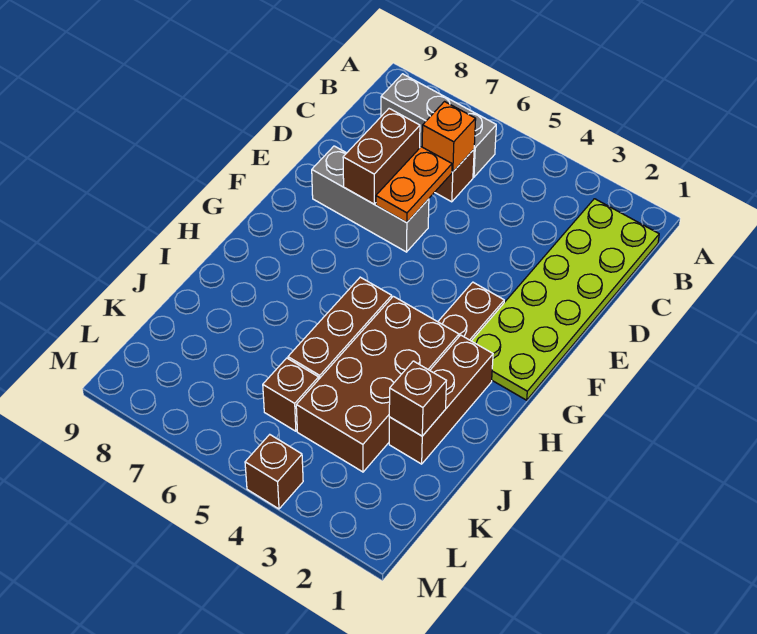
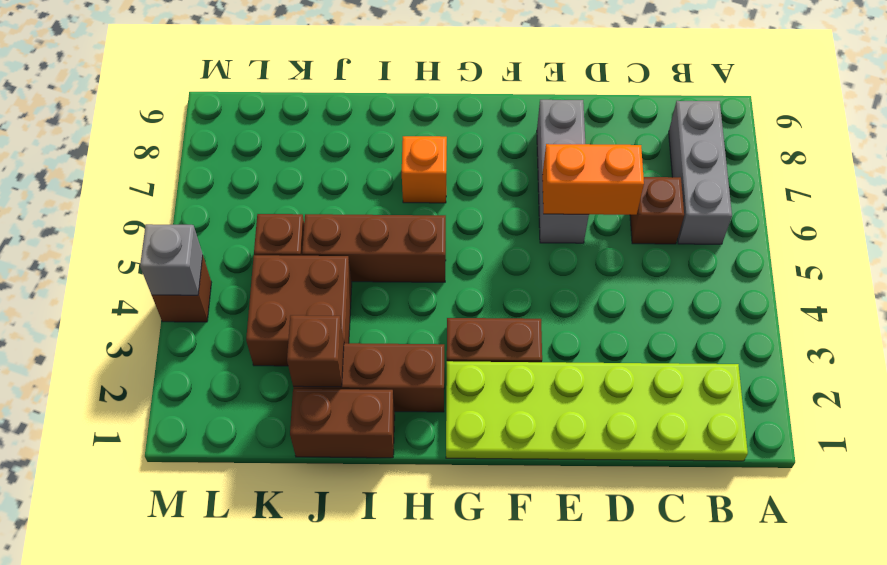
orange brick C6 level 2 -> orange brick H7 level 1
orange plate D6:E6 level 2 -> orange brick D6:E6 level 2
brown brick D7:E7 level 2 -> brown brick I1:J1 level 1
brown brick H3:K4 level 1 -> brown brick J3:K4 level 1
none -> grey brick M4 level 2

